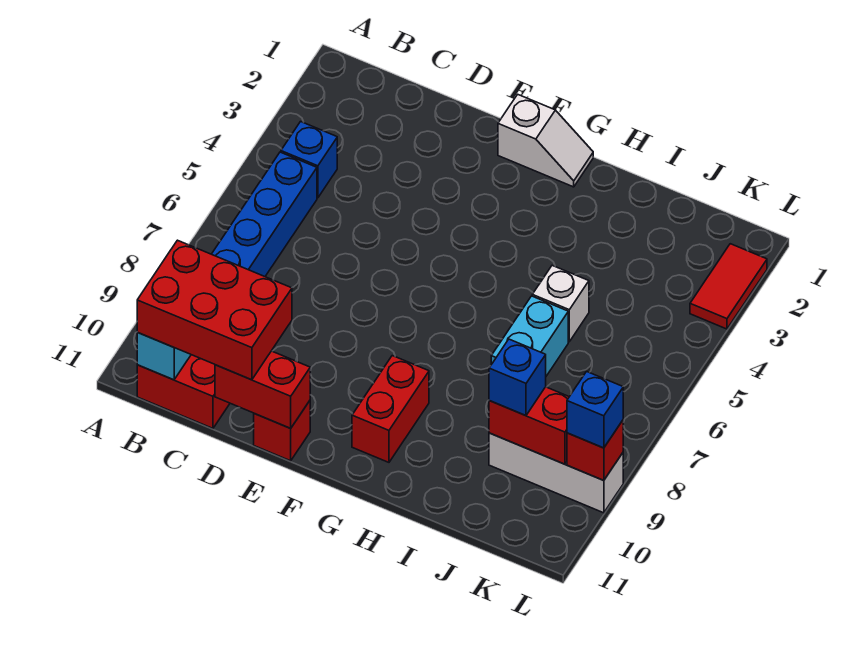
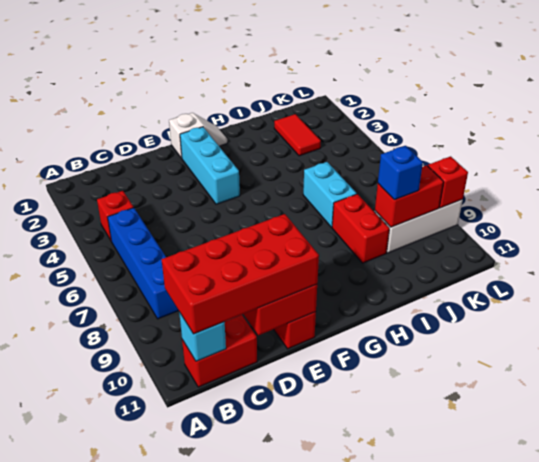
blue brick B4 level 1 -> red brick B4 level 1
red brick B10:D11 level 3 -> red brick B10:E11 level 3
none -> cyan brick F2:F4 level 1
red brick G9:G10 level 1 -> red brick I8:I9 level 1
white brick I5 level 1 -> none
red tile L2:L3 level 1 -> red tile J2:J3 level 1
blue brick L9 level 3 -> none

